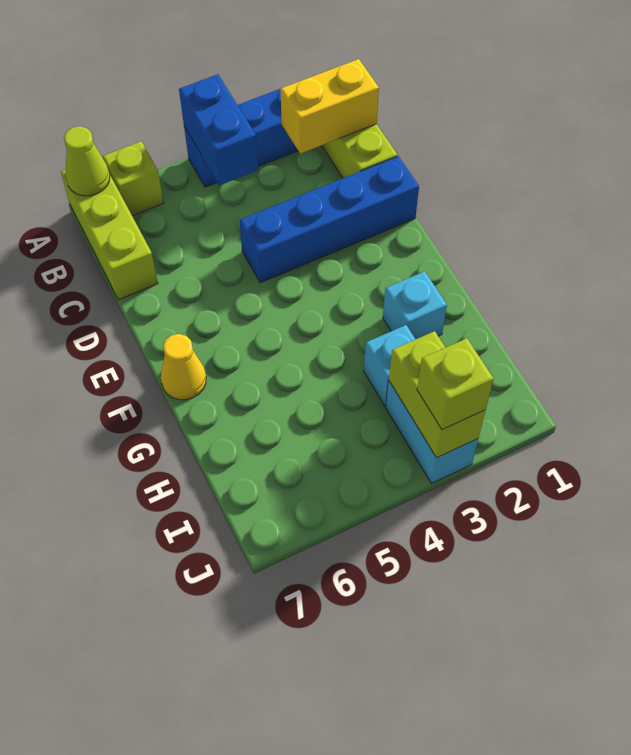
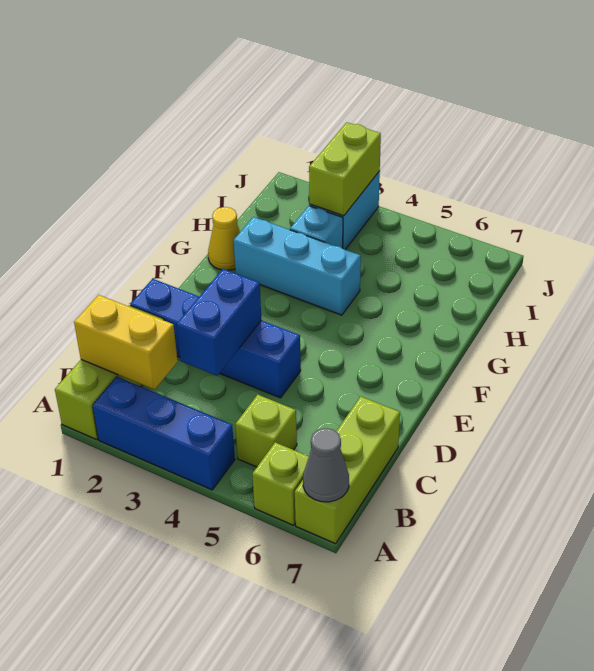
blue brick A4:B4 level 2 -> blue brick C3:D3 level 2
lime cone A7 level 2 -> grey cone A7 level 2
yellow cone F7 level 1 -> yellow cone G1 level 1
cyan brick G2 level 1 -> cyan brick G2:G4 level 1
lime brick J3 level 3 -> lime brick B5 level 1

